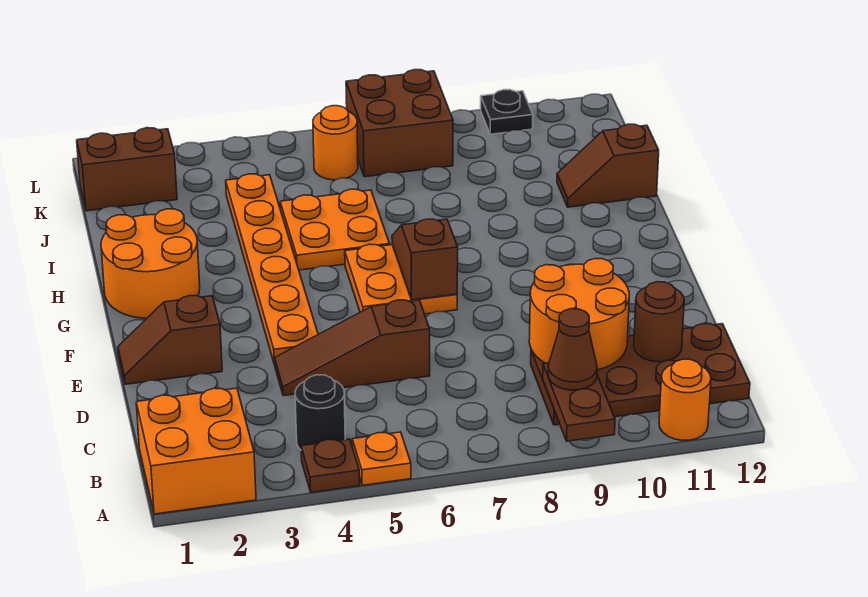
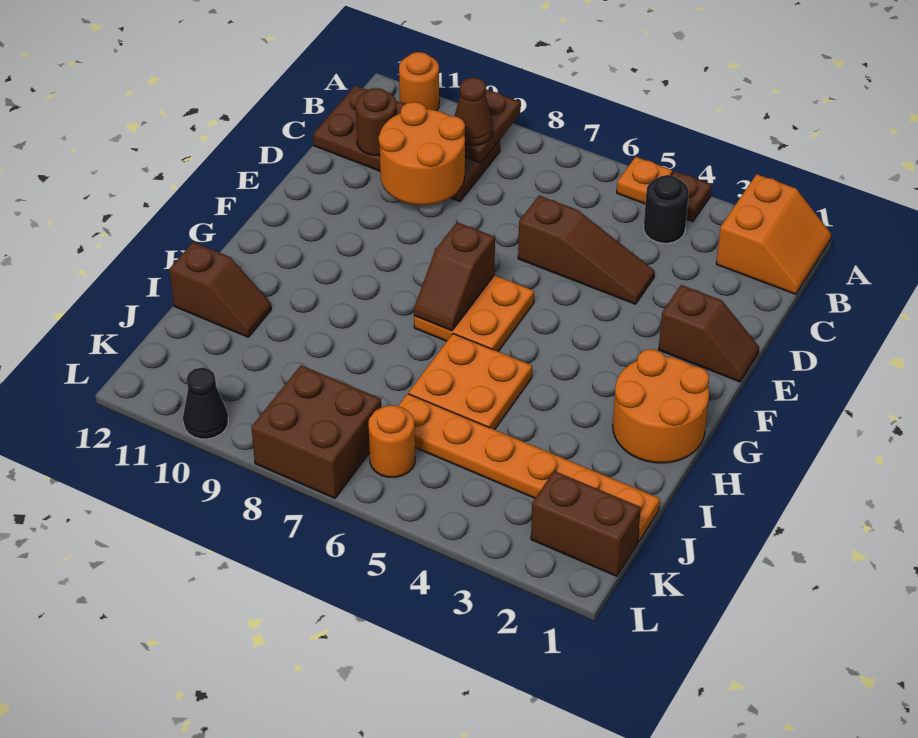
orange brick A1:B2 level 1 -> orange slope A1:B2 level 1 top 2
orange plate E4:J4 level 1 -> orange plate J1:J6 level 1
black plate L10 level 1 -> black cone L10 level 1

